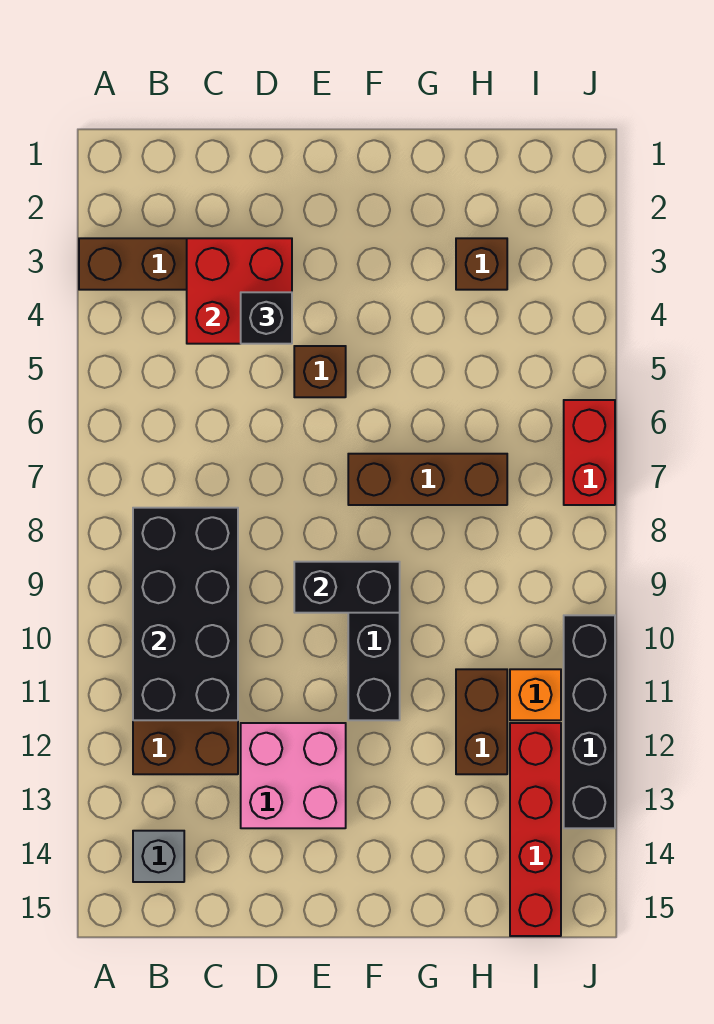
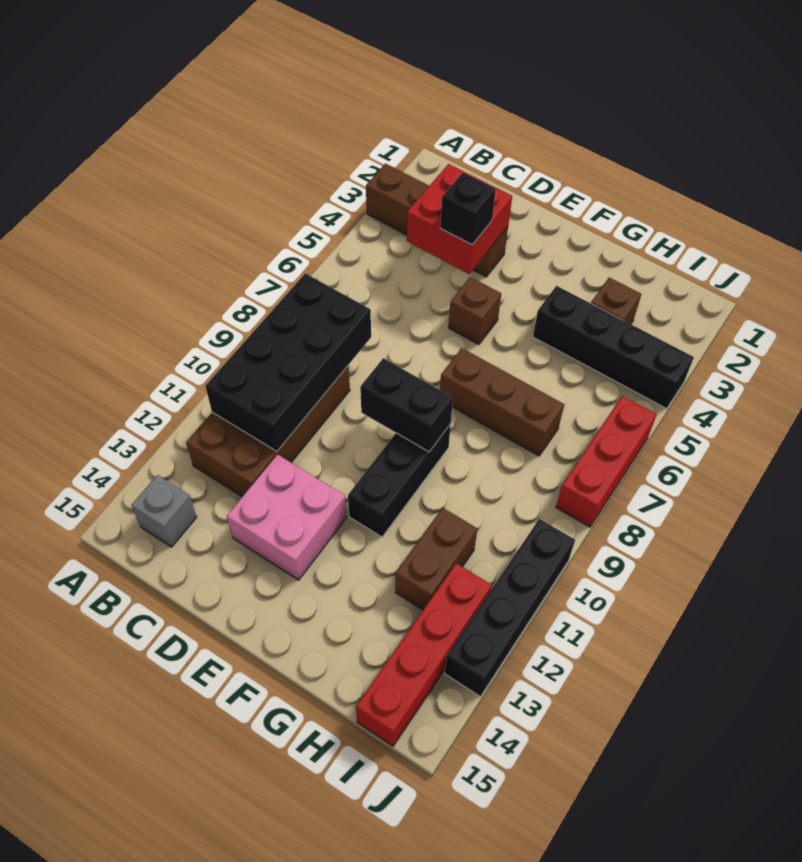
none -> black brick G4:J4 level 1
orange brick I11 level 1 -> none
red brick J6:J7 level 1 -> red brick J6:J8 level 1

